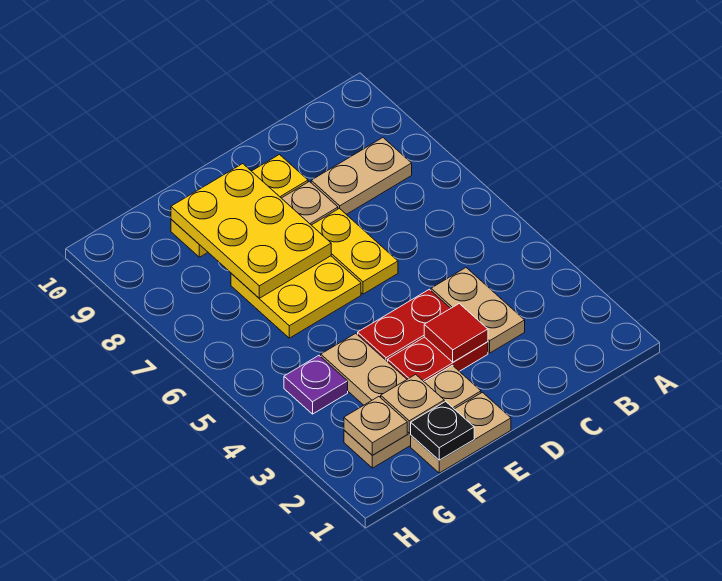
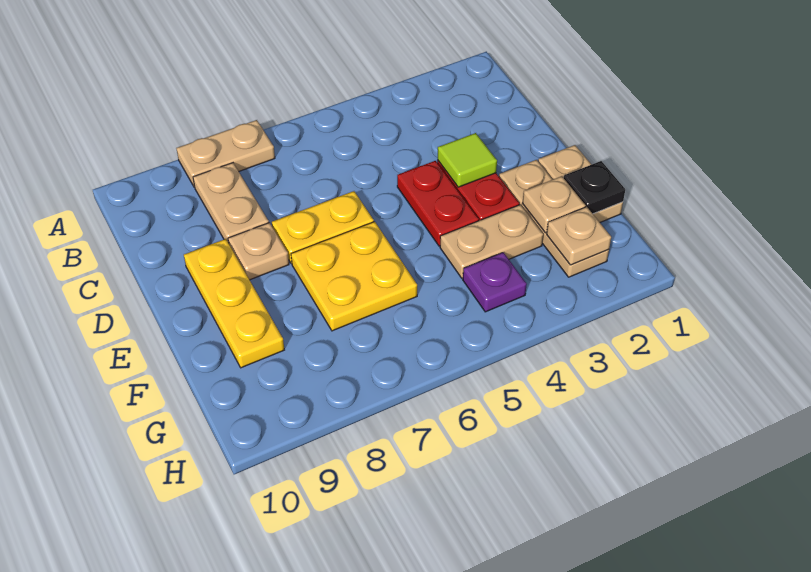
tan plate C3:C4 level 1 -> tan plate A7:A8 level 1
red tile D3 level 2 -> lime tile D3 level 2
yellow plate E7:F9 level 2 -> none

